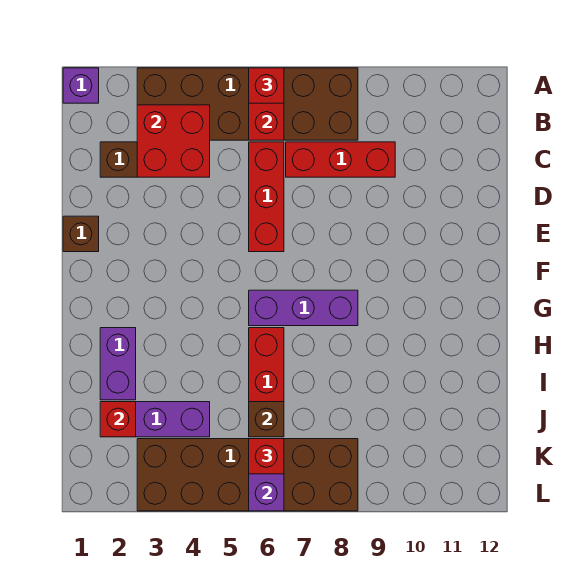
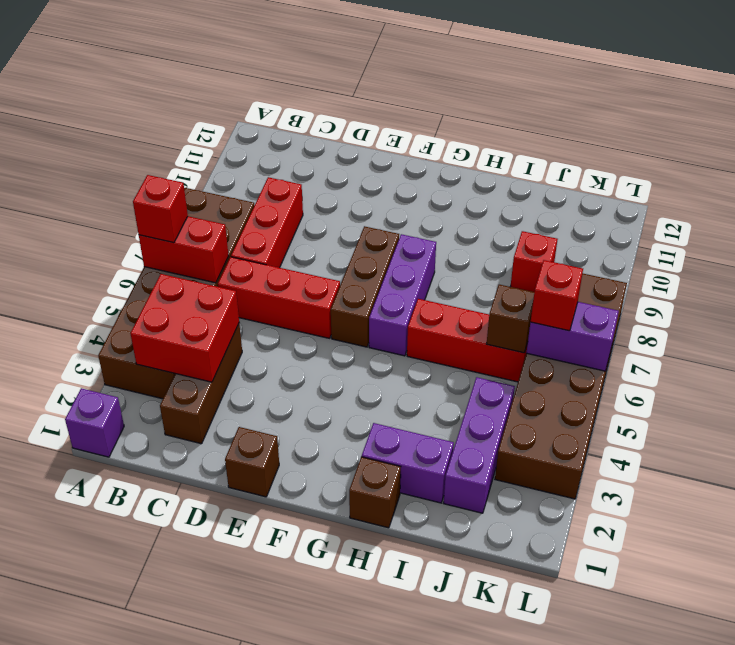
none -> brown brick F6:F8 level 1
none -> brown brick H1 level 1
red brick J2 level 2 -> red brick J9 level 1

